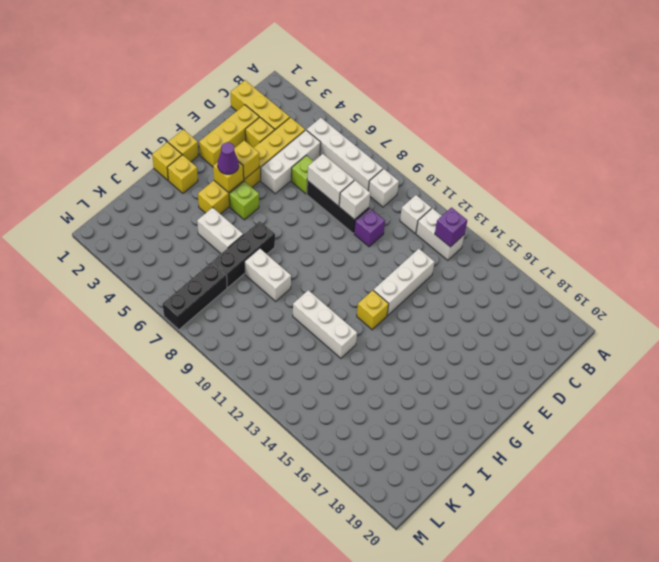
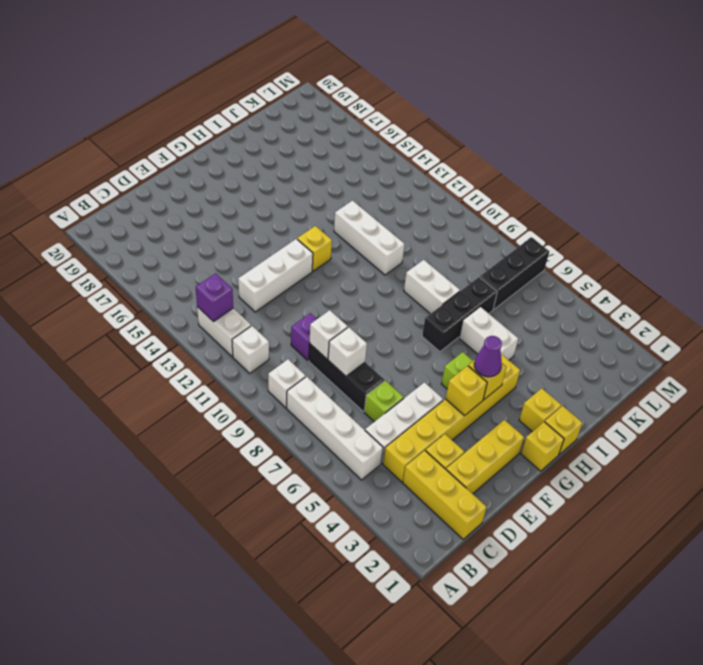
white brick D7:D8 level 2 -> white brick D8 level 2

